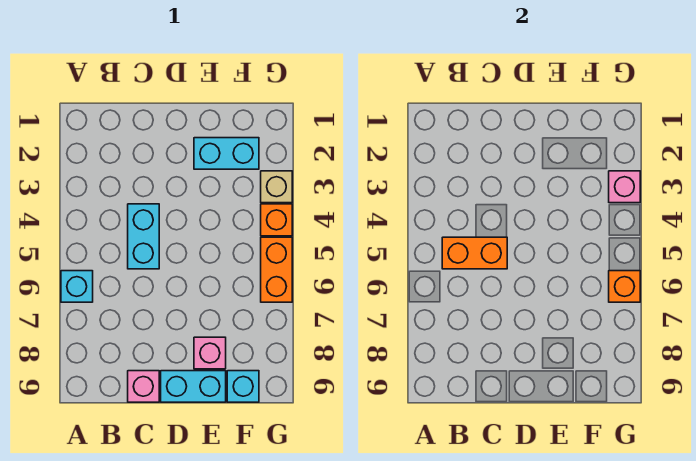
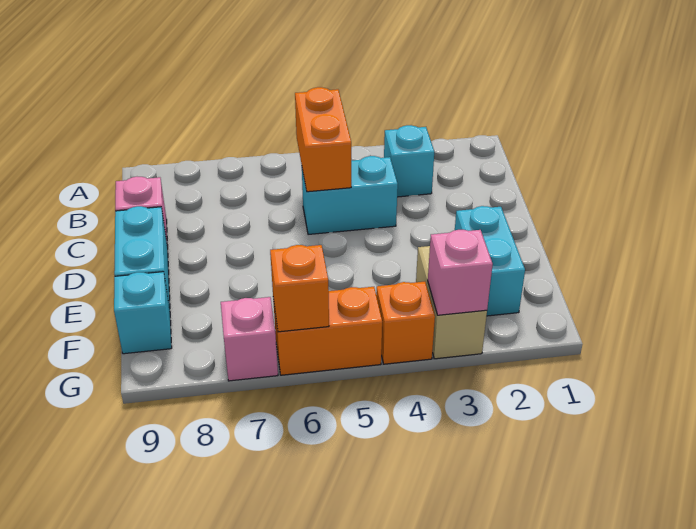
cyan brick A6 level 1 -> cyan brick B3 level 1
pink brick E8 level 1 -> pink brick G7 level 1
tan brick G3 level 1 -> tan brick F3:G3 level 1

